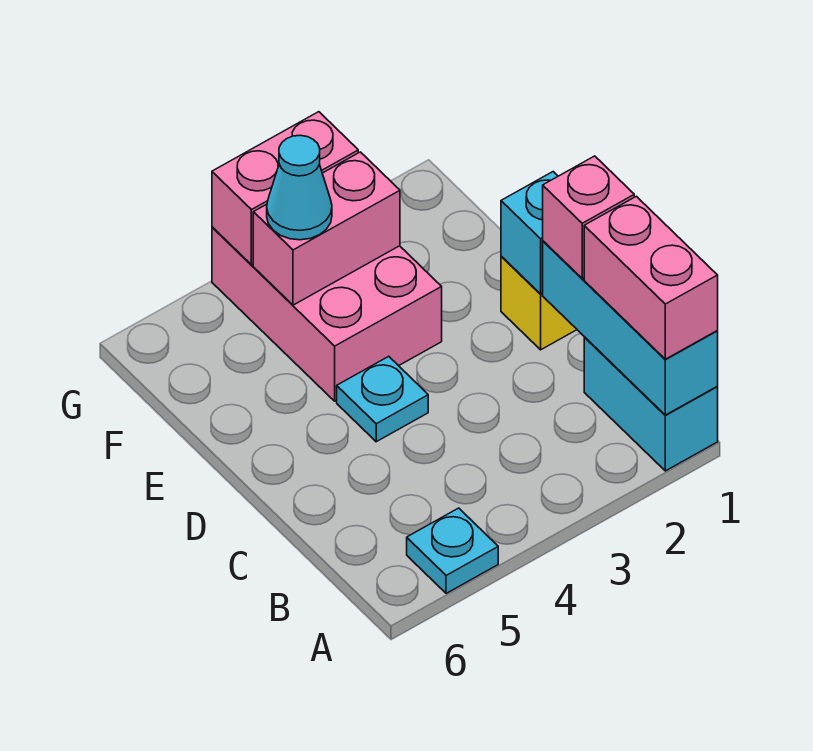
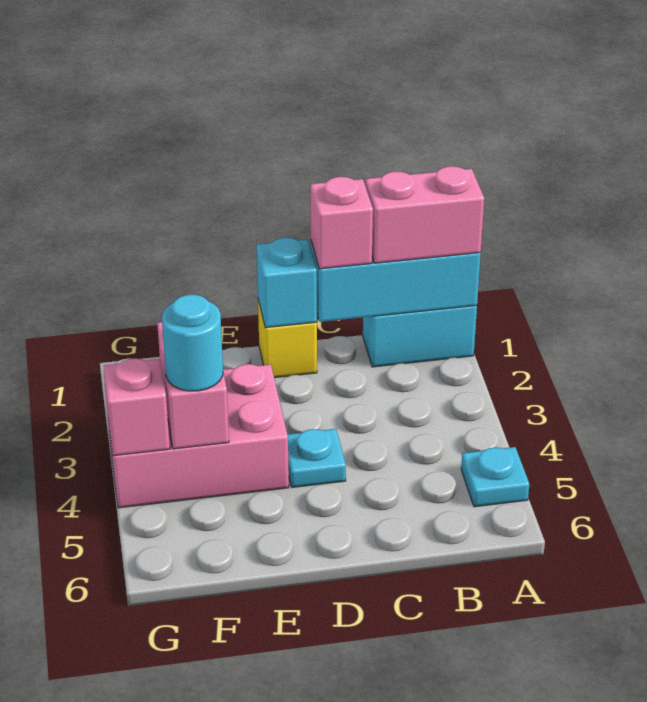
cyan cone F4 level 3 -> cyan round brick F4 level 3
pink brick G3:G4 level 2 -> pink brick G4 level 2

